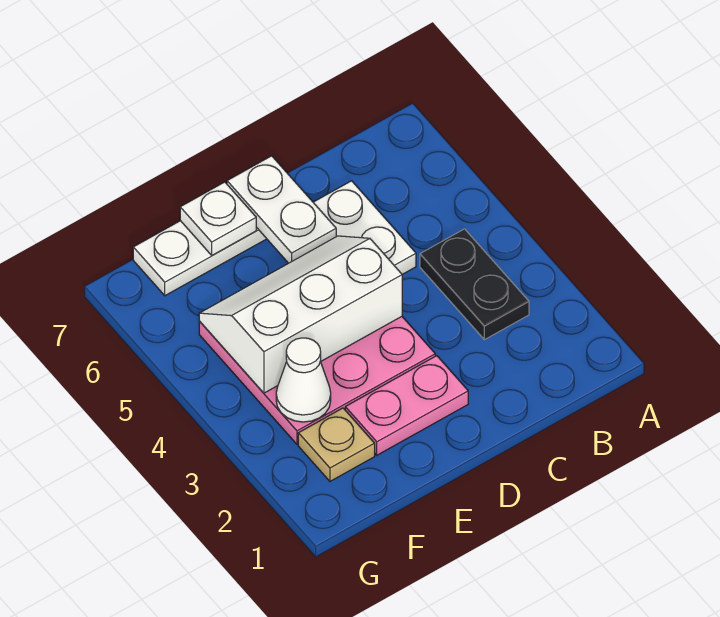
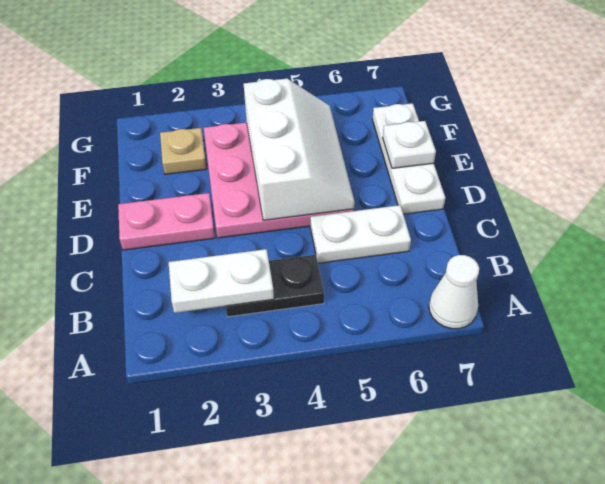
pink plate D2:E2 level 1 -> pink plate D1:D2 level 1
white plate D6:D7 level 2 -> white plate B2:B3 level 2
white cone F3 level 2 -> white cone A7 level 1

